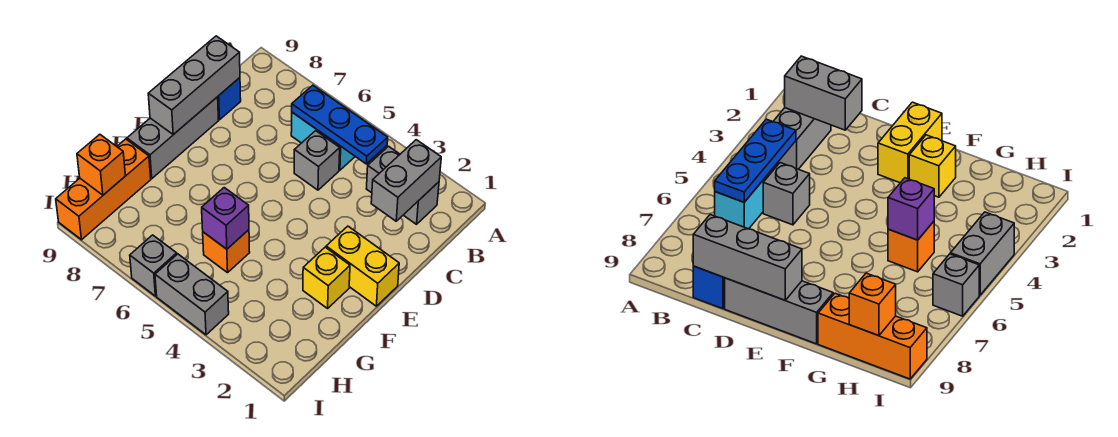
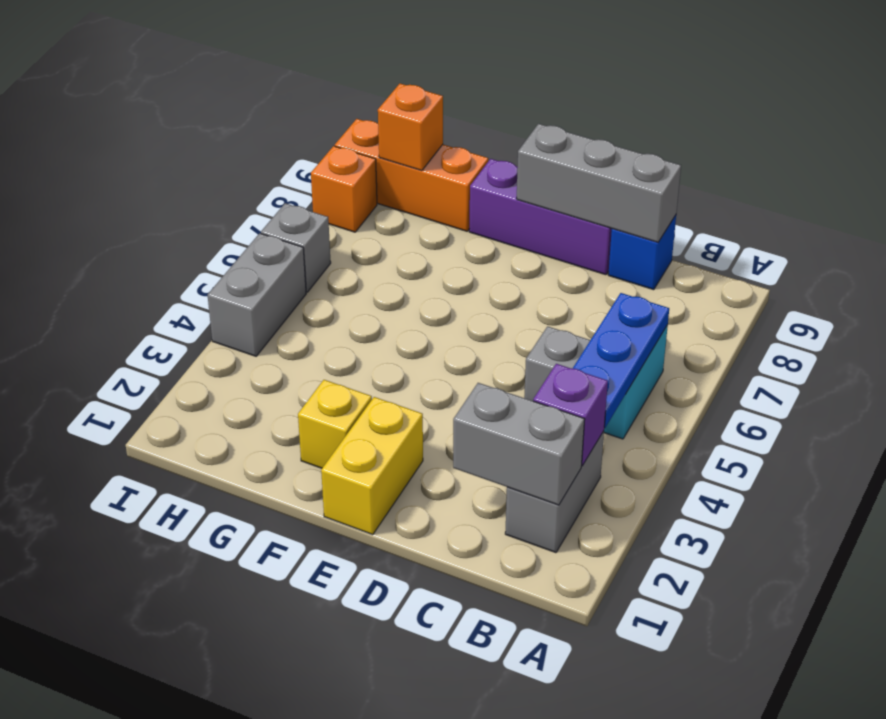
grey brick D9:F9 level 1 -> purple brick D9:F9 level 1
orange brick G5 level 1 -> orange brick I8 level 1
purple brick G5 level 2 -> purple brick B3 level 2

